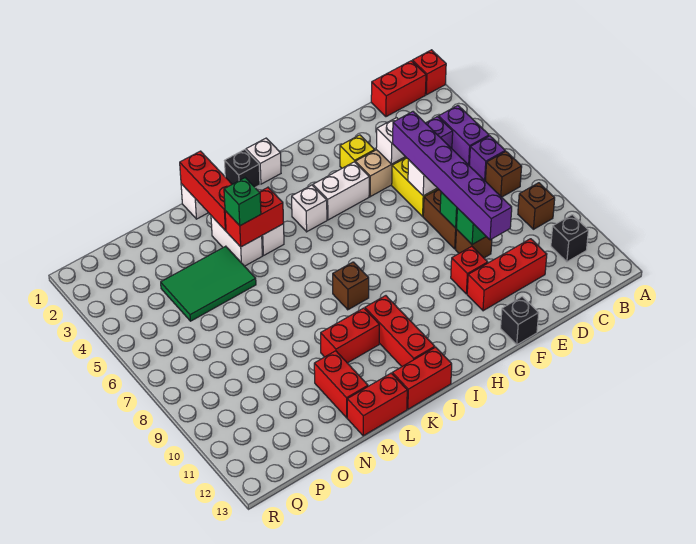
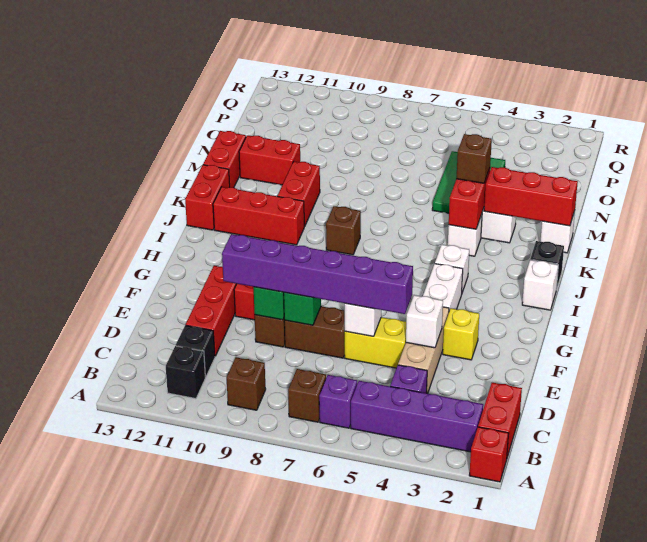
purple brick B4:B5 level 1 -> purple brick B2:B5 level 1
black brick F13 level 1 -> black brick C11 level 1
green brick L4 level 3 -> brown brick L4 level 3

